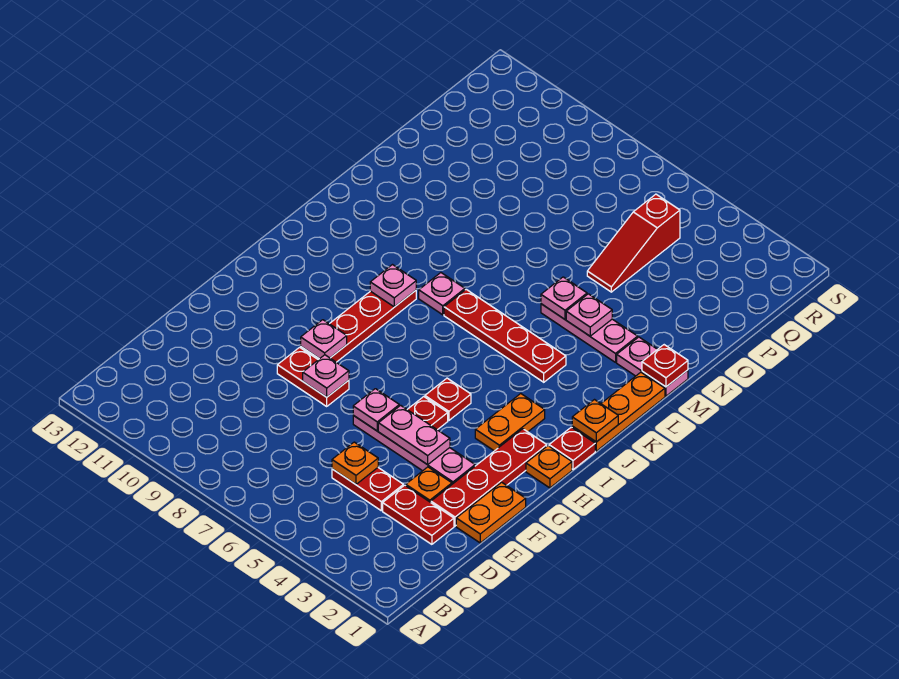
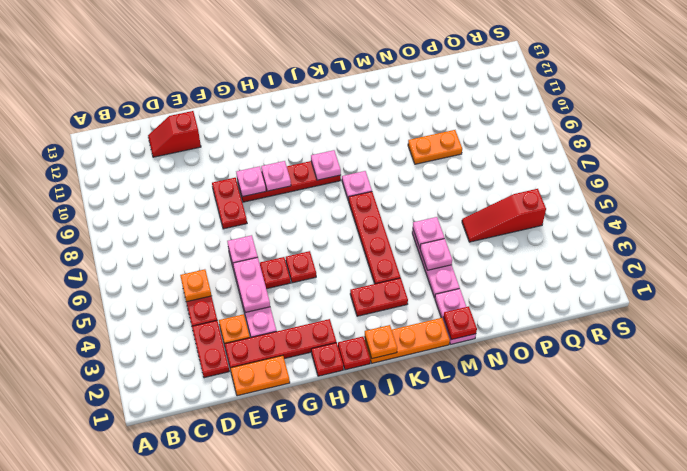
none -> red slope D12:E12 level 1 top E
pink plate F8 level 2 -> pink plate H9 level 2
orange plate H1 level 1 -> red plate H1 level 1
orange plate H3:I3 level 1 -> orange plate N9:O9 level 1
none -> red plate J3:K3 level 1

